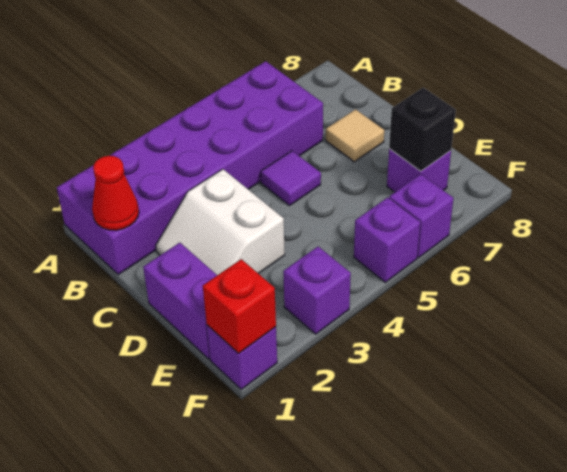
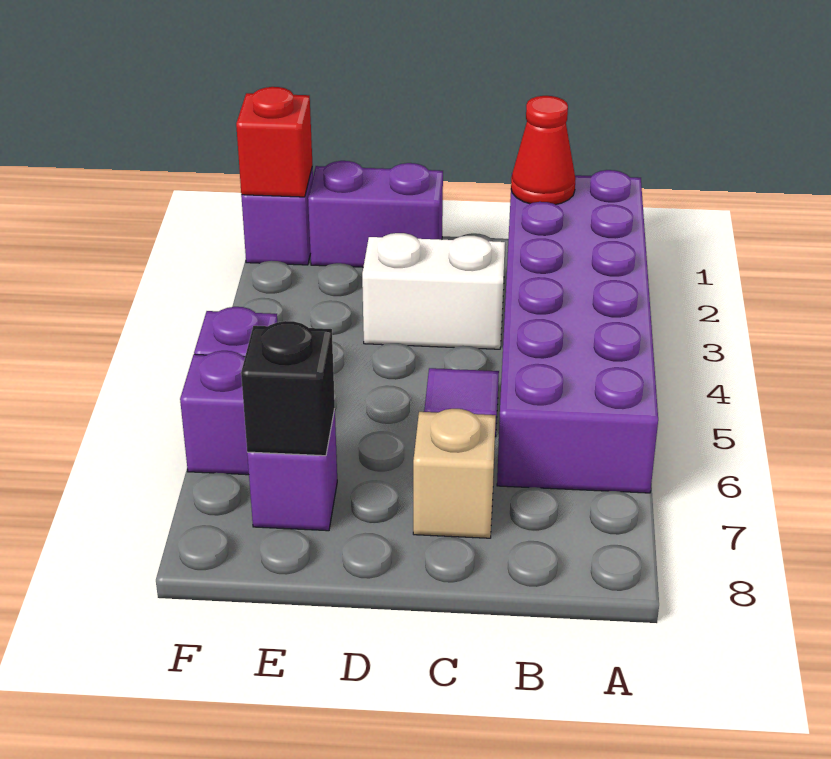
tan tile C7 level 1 -> tan brick C7 level 1
purple brick F3 level 1 -> none

